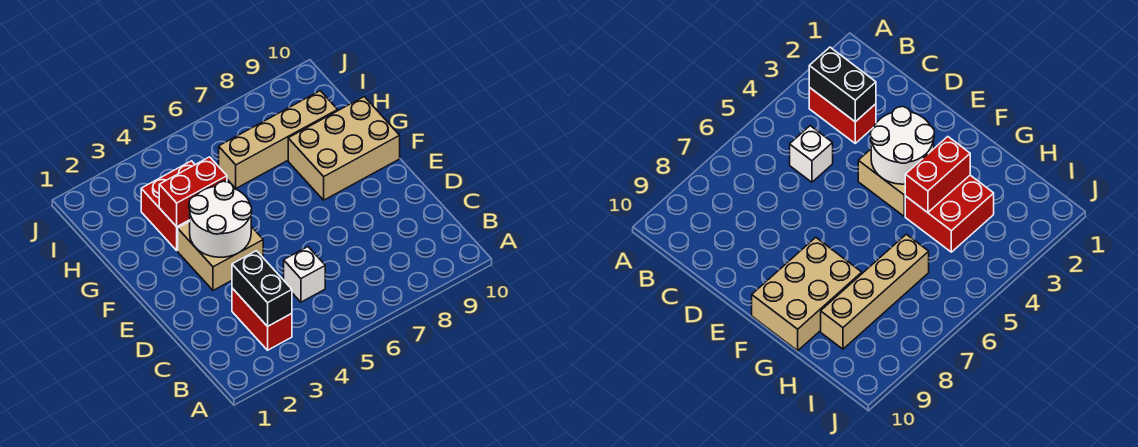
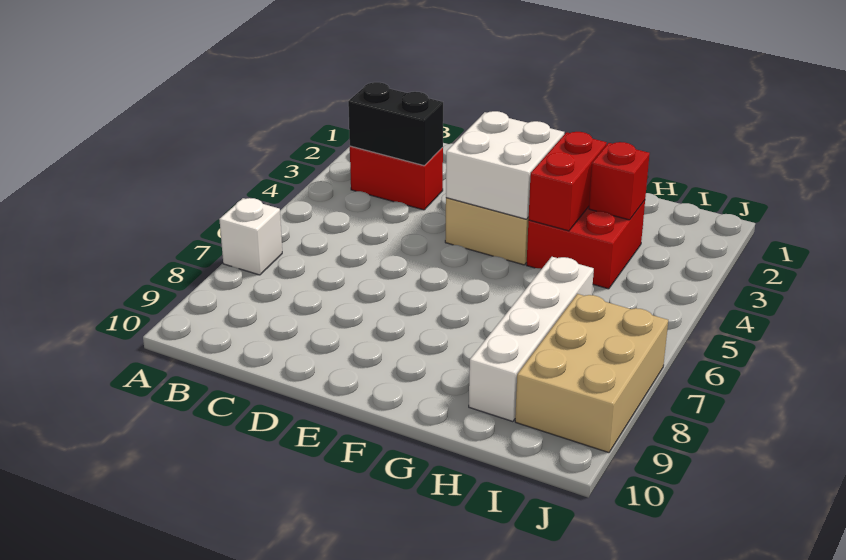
white brick C5 level 1 -> white brick A7 level 1
white round brick E3:F4 level 2 -> white brick E3:F4 level 2
tan brick F8:G10 level 1 -> tan brick I7:J9 level 1
none -> red brick H3 level 2
tan brick H6:H9 level 1 -> white brick H6:H9 level 1

